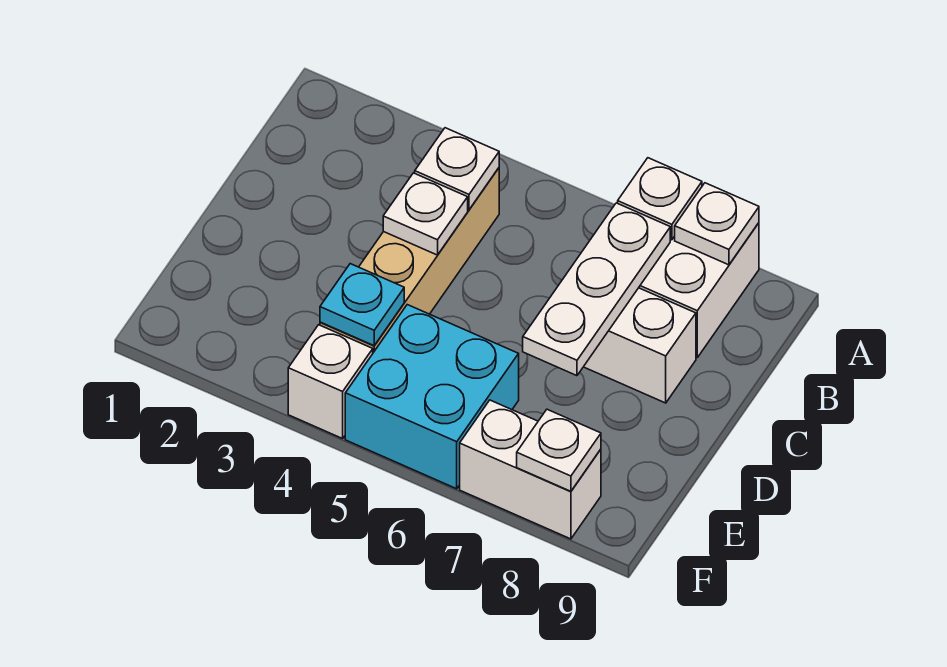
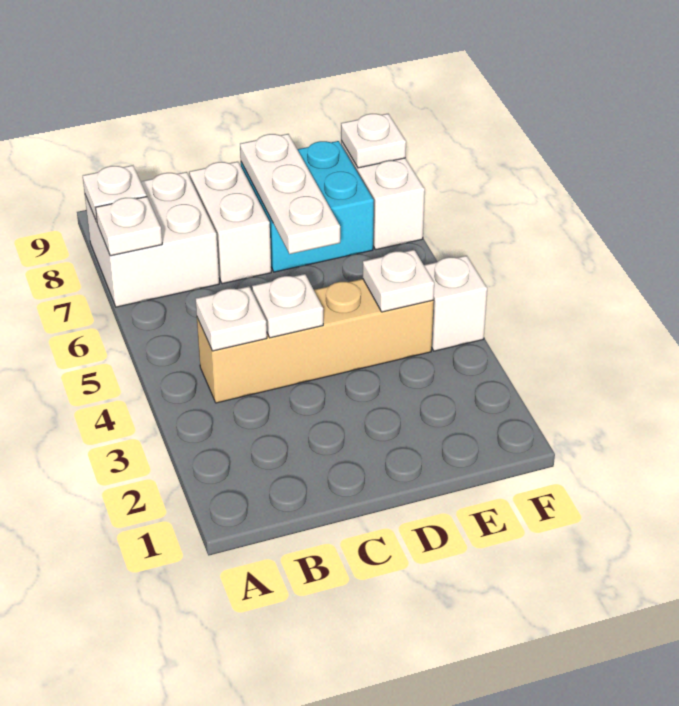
white plate B7:D7 level 2 -> white plate D6:D8 level 2
cyan plate E4 level 2 -> white plate E4 level 2
cyan brick E5:F6 level 1 -> cyan brick D7:E8 level 1

